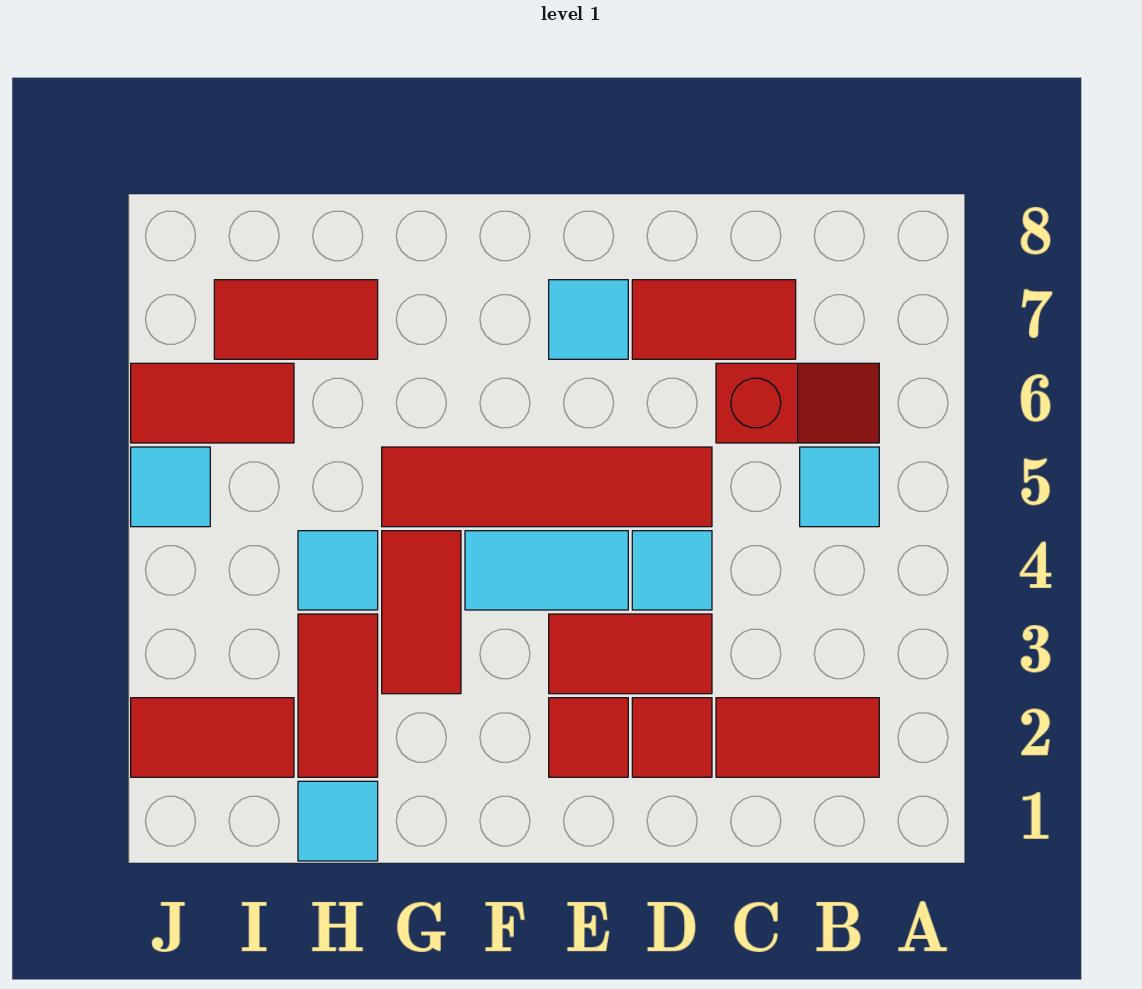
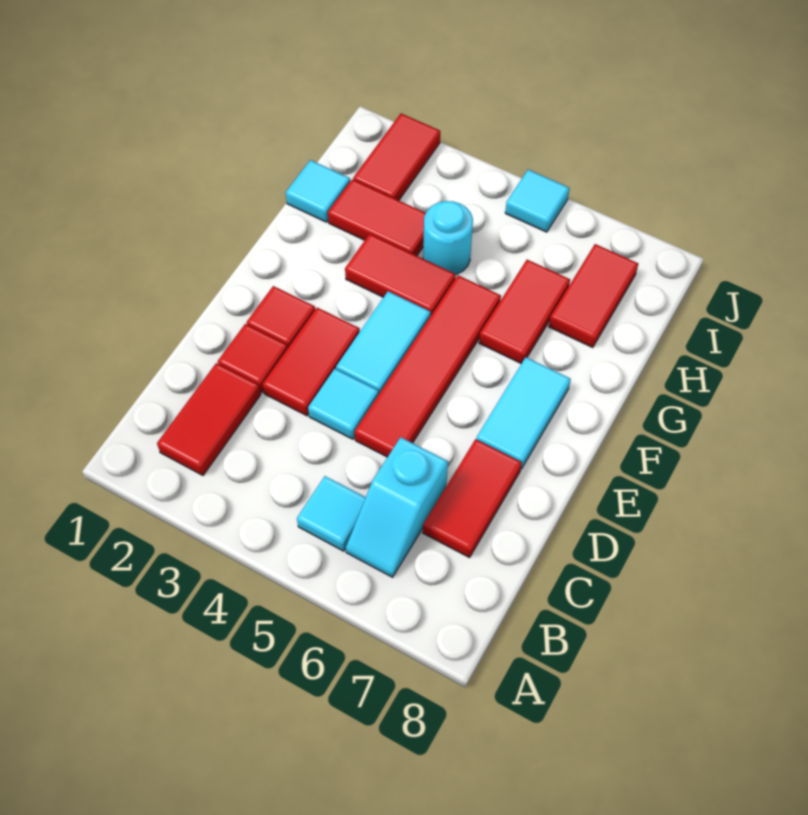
red slope B6:C6 level 1 top C -> cyan slope B6:C6 level 1 top C
cyan tile E7 level 1 -> cyan tile E7:F7 level 1
cyan tile H4 level 1 -> cyan round brick H4 level 1
red tile I6:J6 level 1 -> red tile G6:H6 level 1

